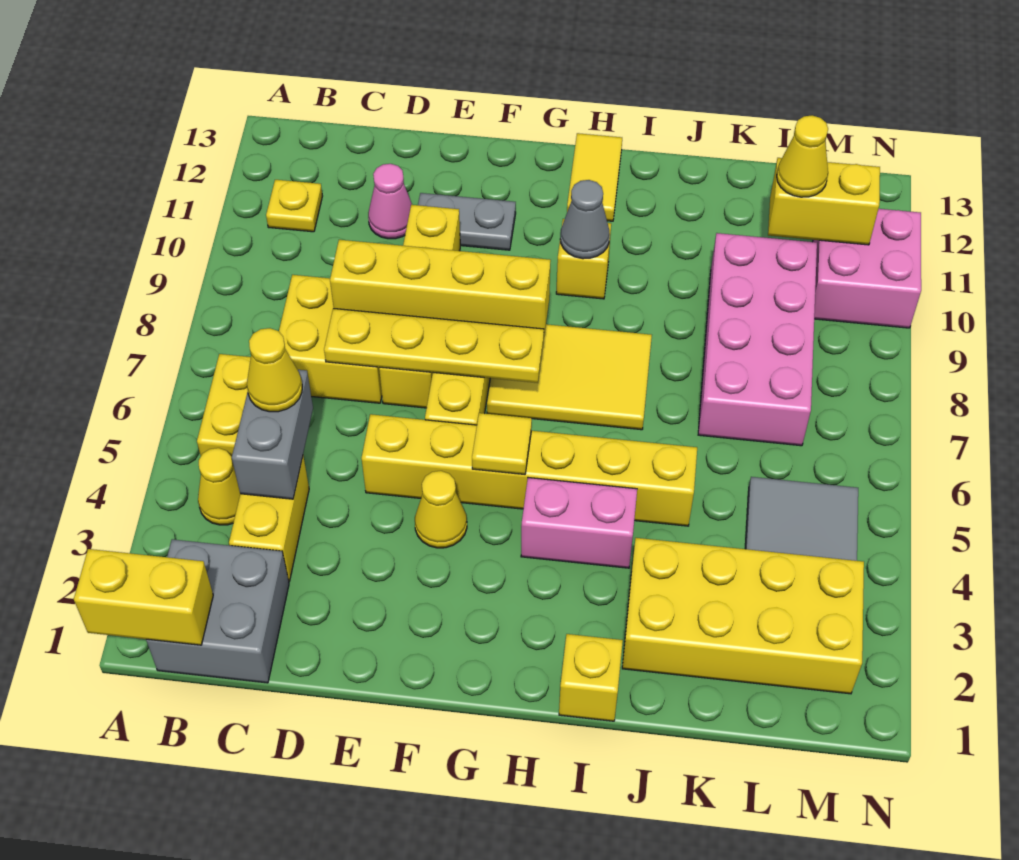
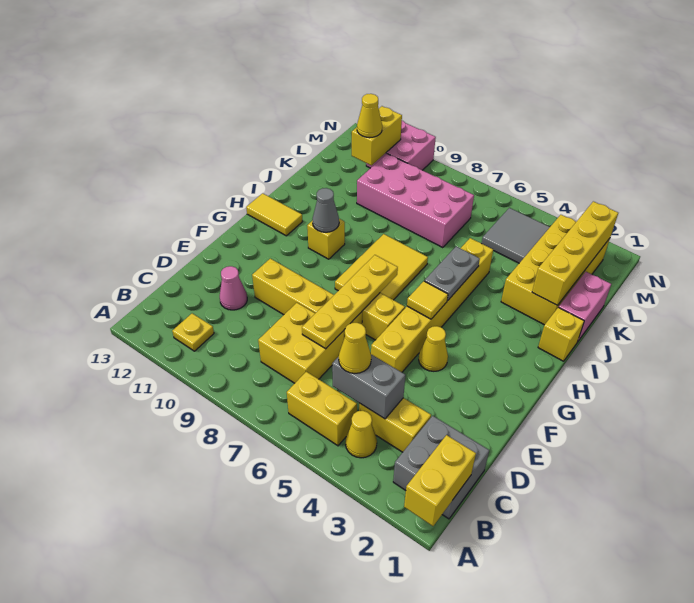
yellow brick D8:G8 level 2 -> yellow brick J2:M2 level 2
grey plate E11:F11 level 1 -> grey plate H5:I5 level 2
pink brick H4:I4 level 1 -> pink brick J1:K1 level 1

